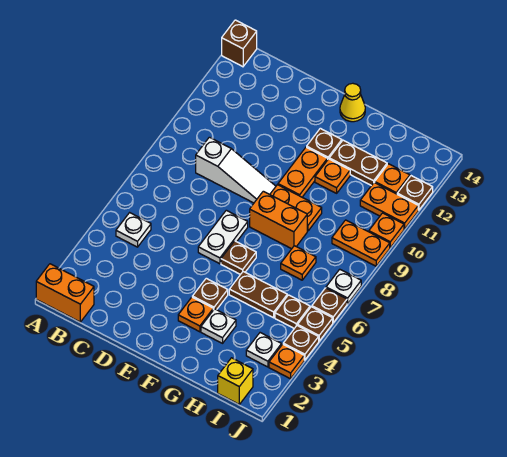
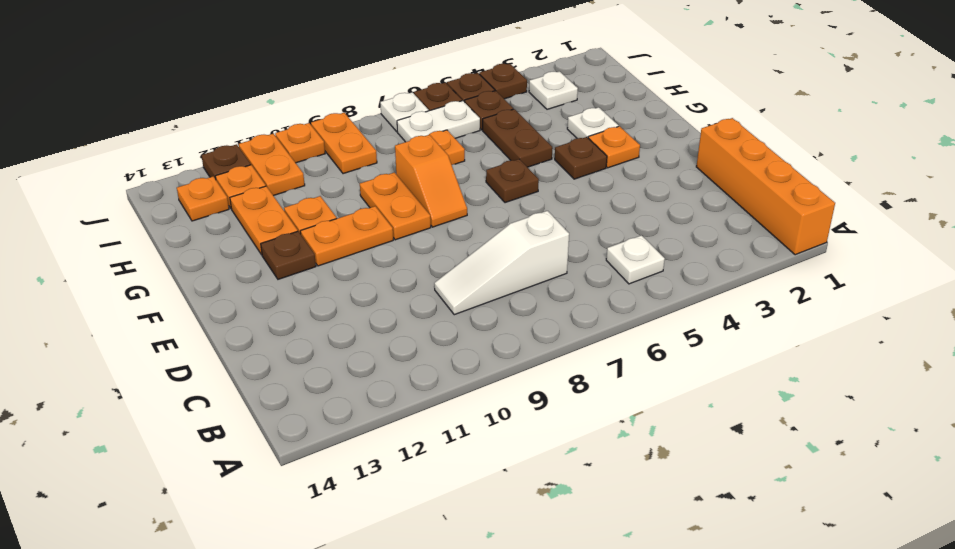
orange brick A1:B1 level 1 -> orange brick A1:D1 level 1
brown brick A14 level 1 -> none
white slope C9:E9 level 1 top C -> white slope C7:C9 level 1 top 7
white plate E6:E7 level 1 -> white plate I6:I7 level 1
orange brick F8:G8 level 1 -> orange slope F8:G8 level 1 top G
yellow cone F14 level 1 -> none
brown plate G12:H12 level 1 -> orange plate G12:H12 level 1
yellow brick I1 level 1 -> none
orange plate J3 level 1 -> orange plate I13 level 1

